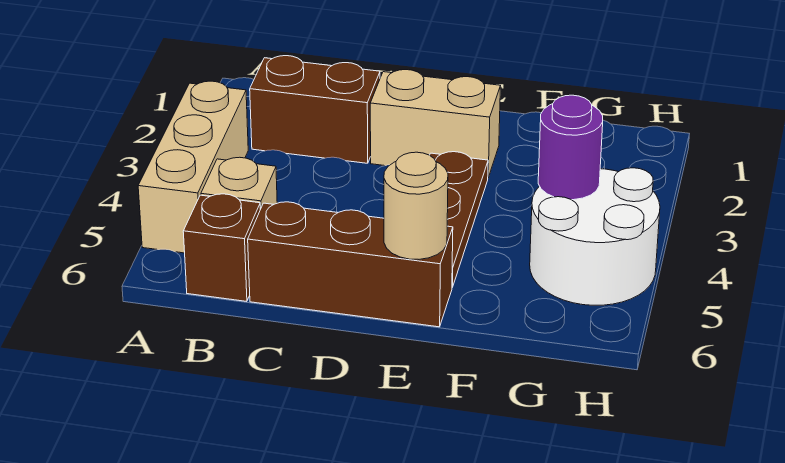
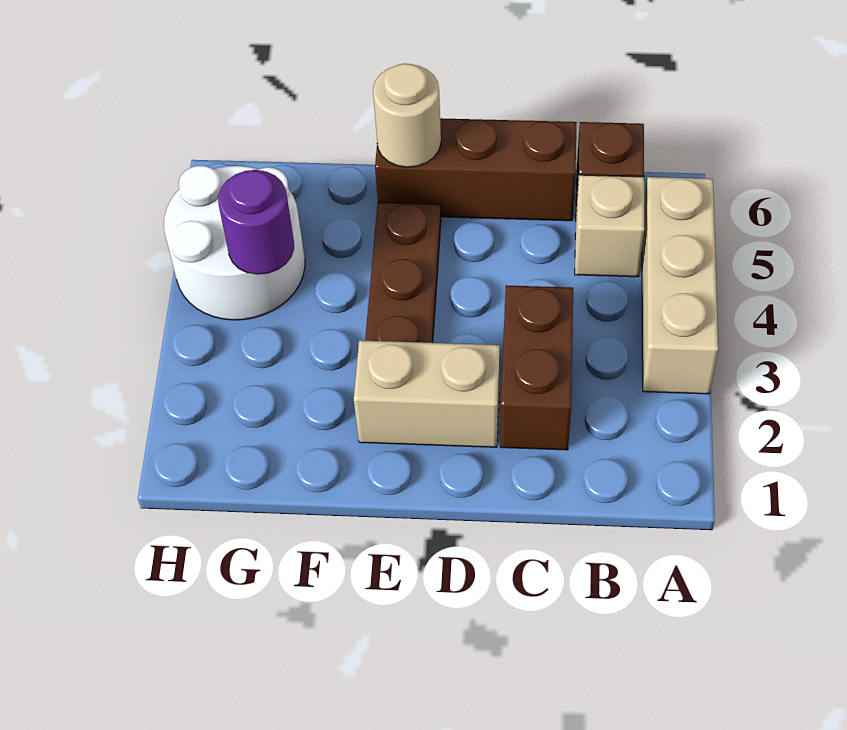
brown brick B2:C2 level 1 -> brown brick C2:C3 level 1

